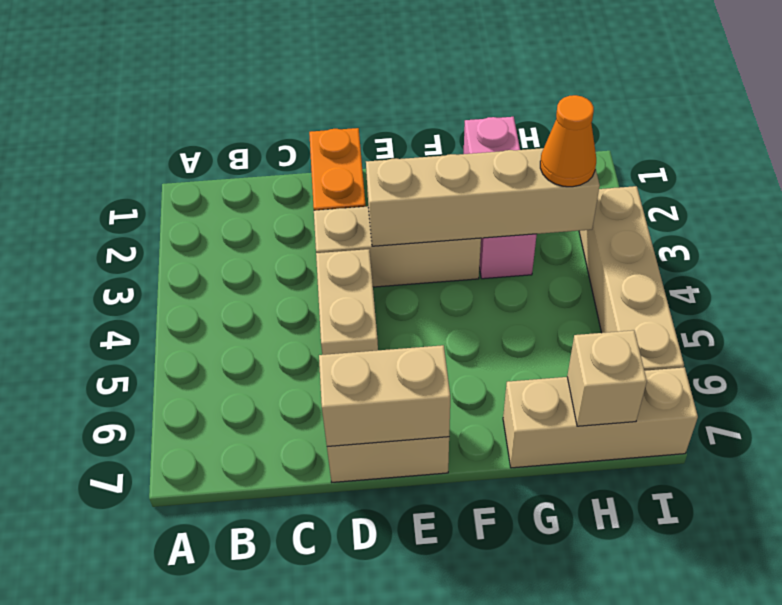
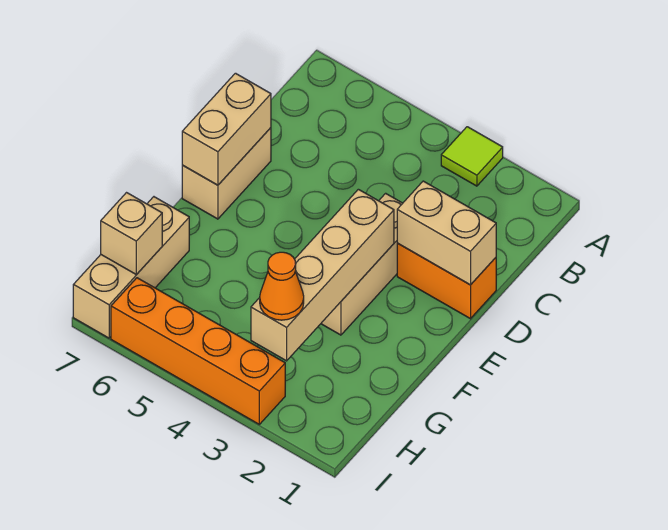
none -> lime tile A3 level 1
tan brick D4:D5 level 1 -> tan brick D1:D2 level 2
pink brick G1:G3 level 1 -> none
tan brick I3:I6 level 1 -> orange brick I3:I6 level 1

